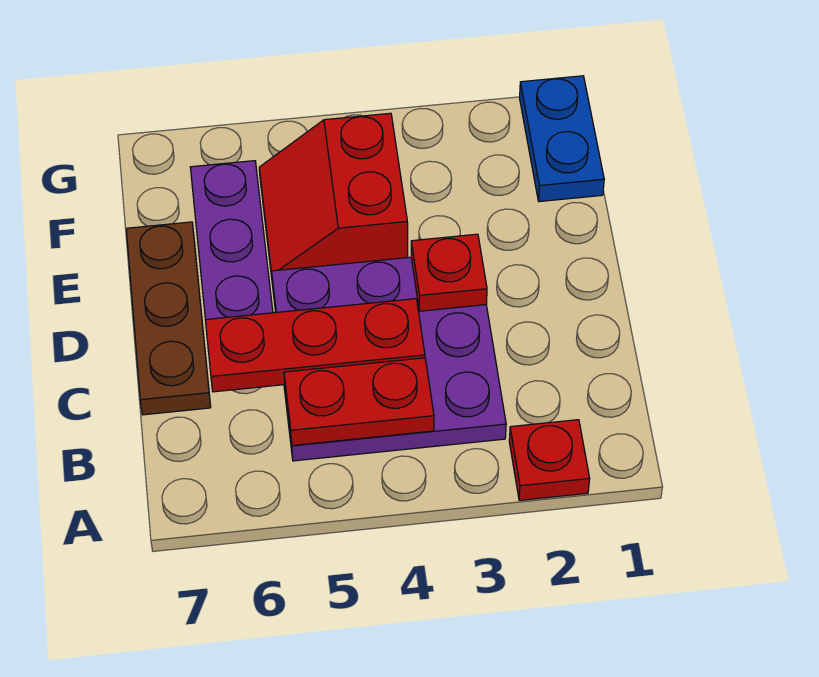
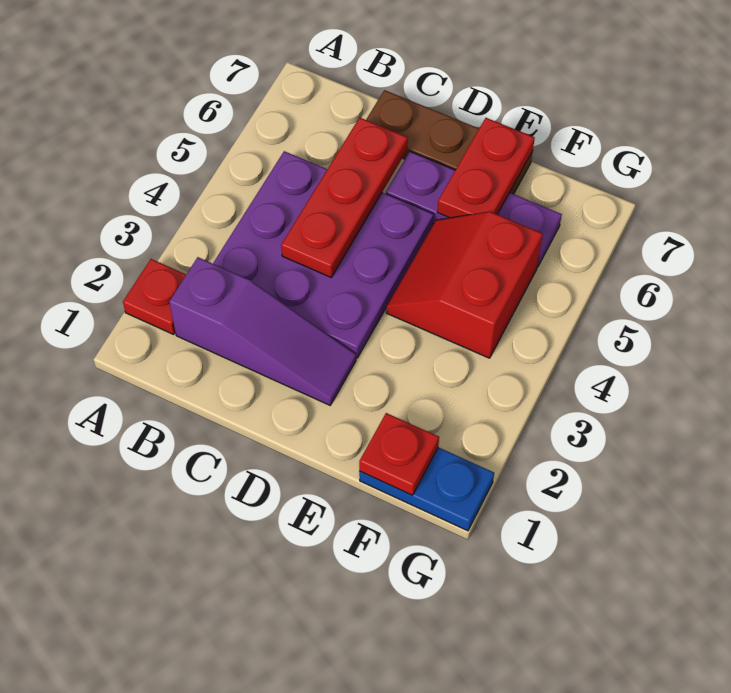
none -> purple slope B2:D2 level 1 top B
red plate B4:B5 level 2 -> red plate E6:E7 level 2
red plate D3 level 2 -> red plate F1 level 2
red slope E4:F5 level 1 top 4 -> red slope E4:F5 level 1 top F

